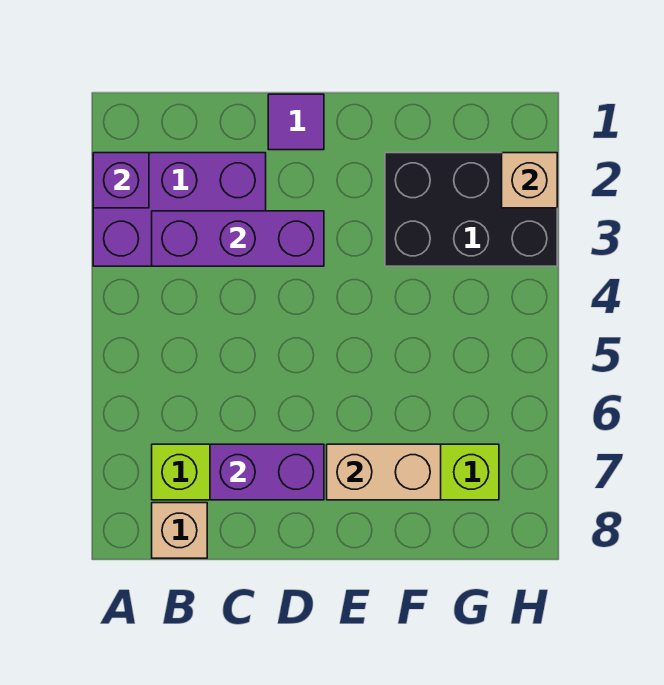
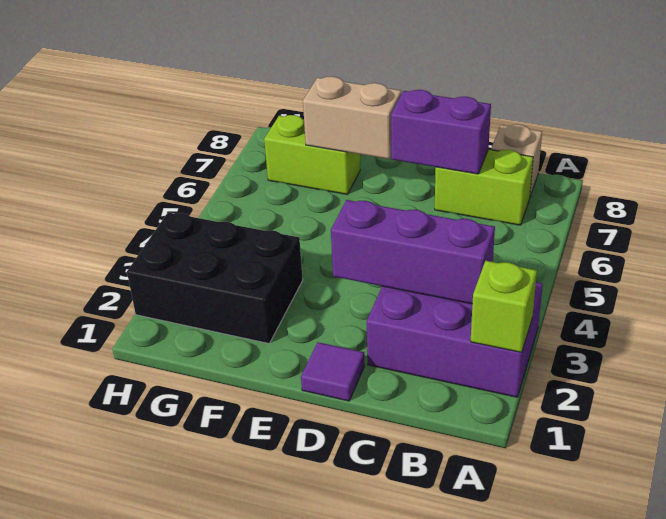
purple brick A2 level 2 -> lime brick A2 level 2
tan brick H2 level 2 -> none

